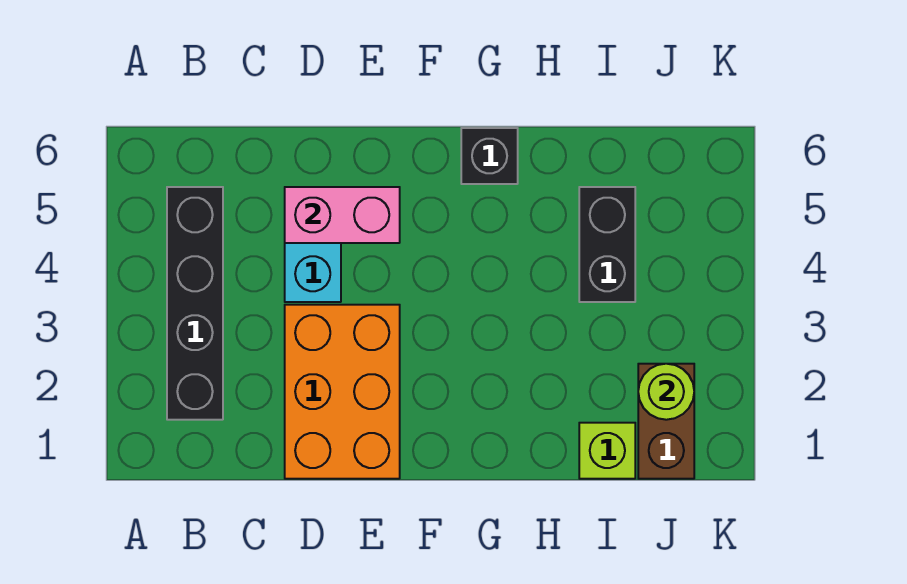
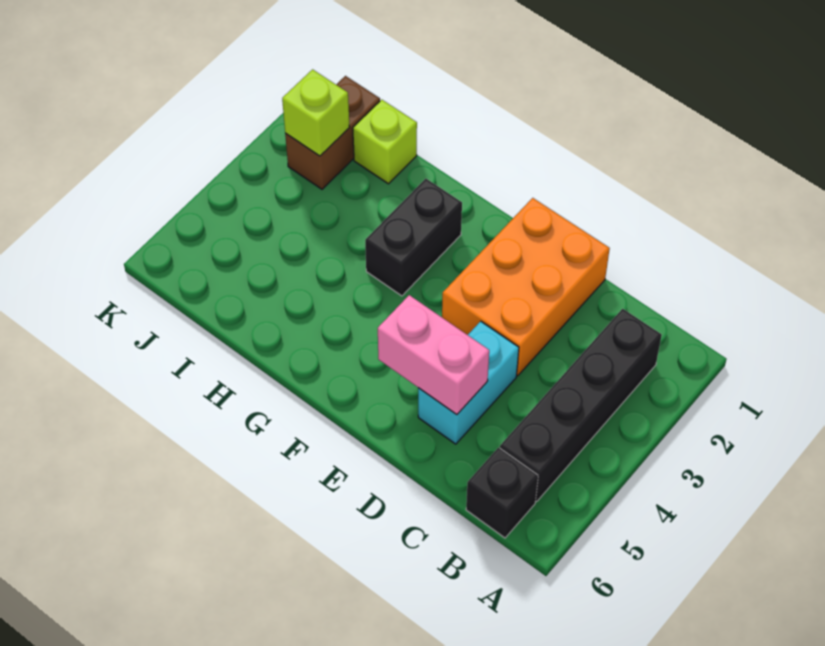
black brick G6 level 1 -> black brick B6 level 1
black brick I4:I5 level 1 -> black brick G2:G3 level 1
lime round brick J2 level 2 -> lime brick J2 level 2

